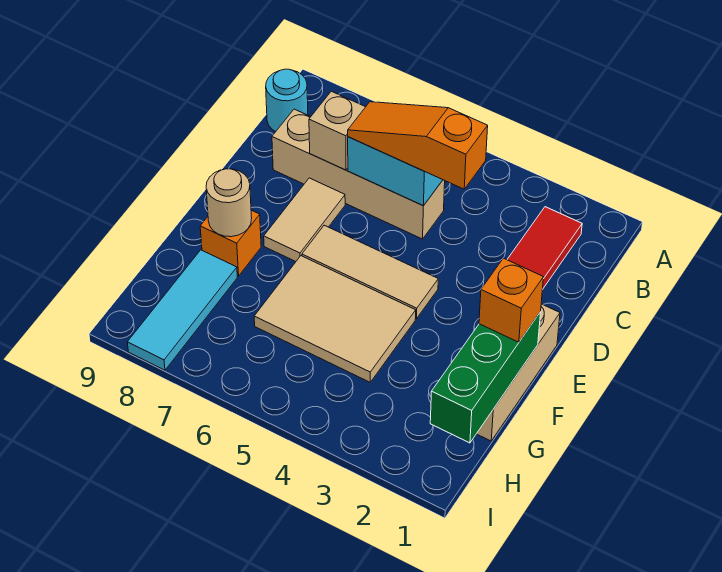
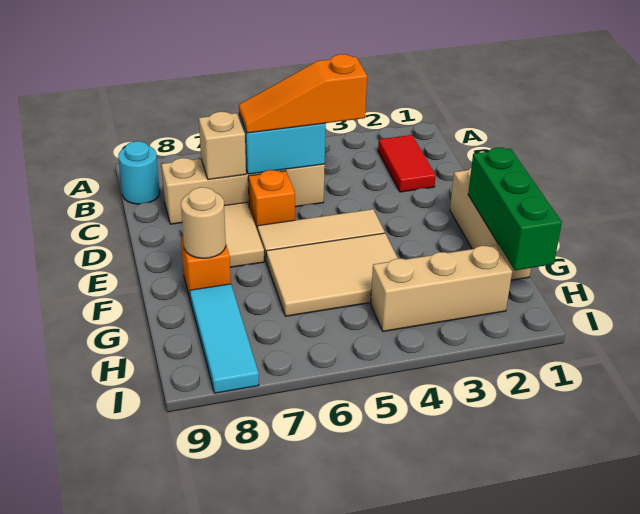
orange brick F1 level 3 -> orange brick D6 level 1
none -> tan brick H2:H4 level 1

